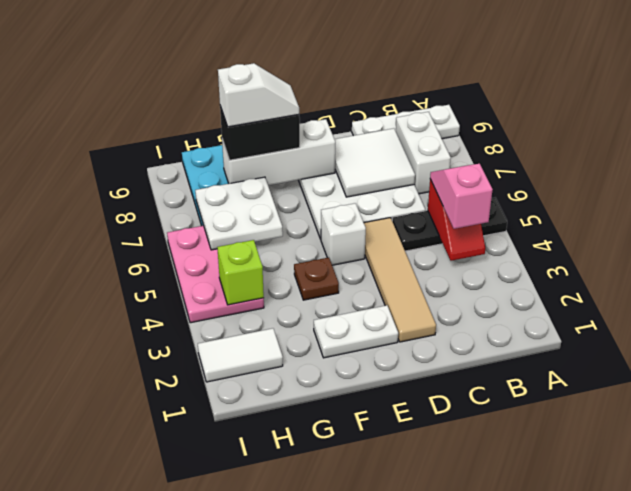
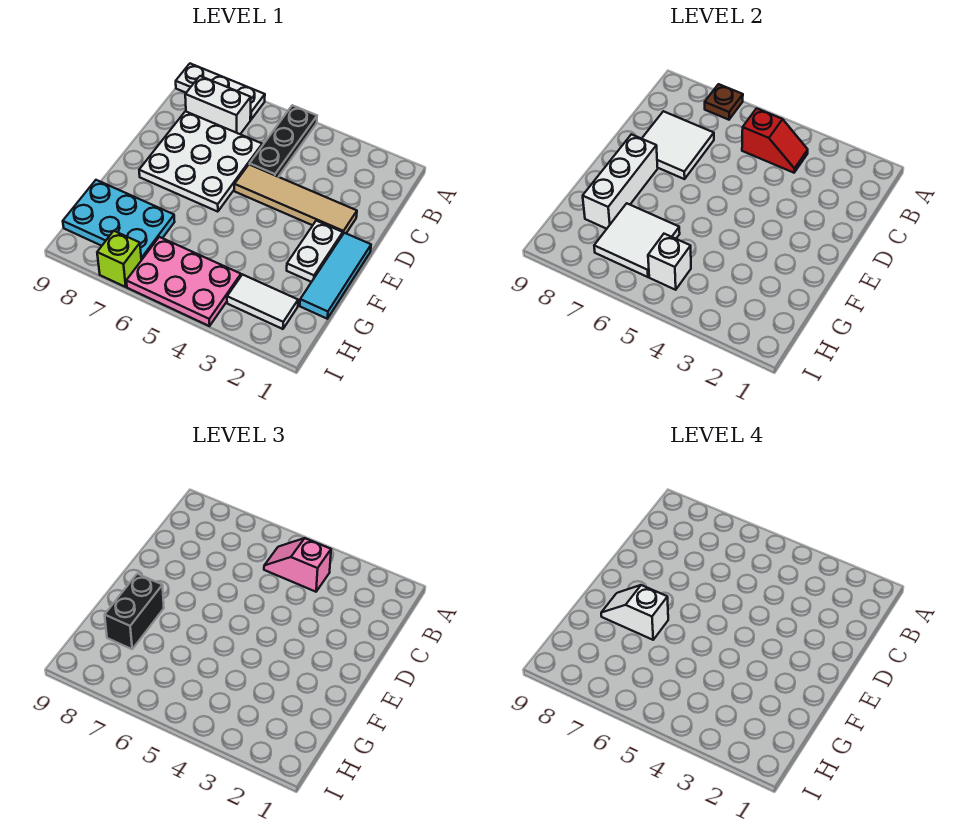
white plate A9:C9 level 1 -> white plate A7:A9 level 1
none -> cyan tile E1:G1 level 1
white brick E5 level 1 -> white brick H5 level 2
brown plate F4 level 1 -> brown plate A7 level 2
white slope F8:G8 level 4 top G -> white slope F7:F8 level 4 top 7
white plate G6:H7 level 2 -> white tile G6:H7 level 2
white tile H2:I2 level 1 -> white tile H2:H3 level 1
lime brick H4 level 2 -> lime brick I7 level 1

